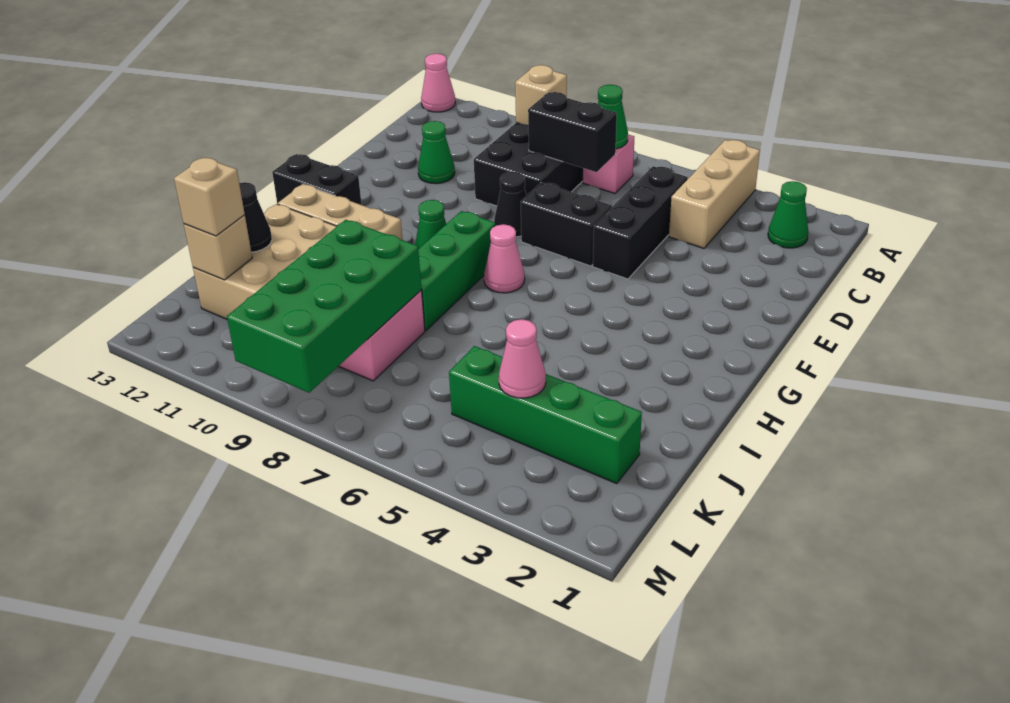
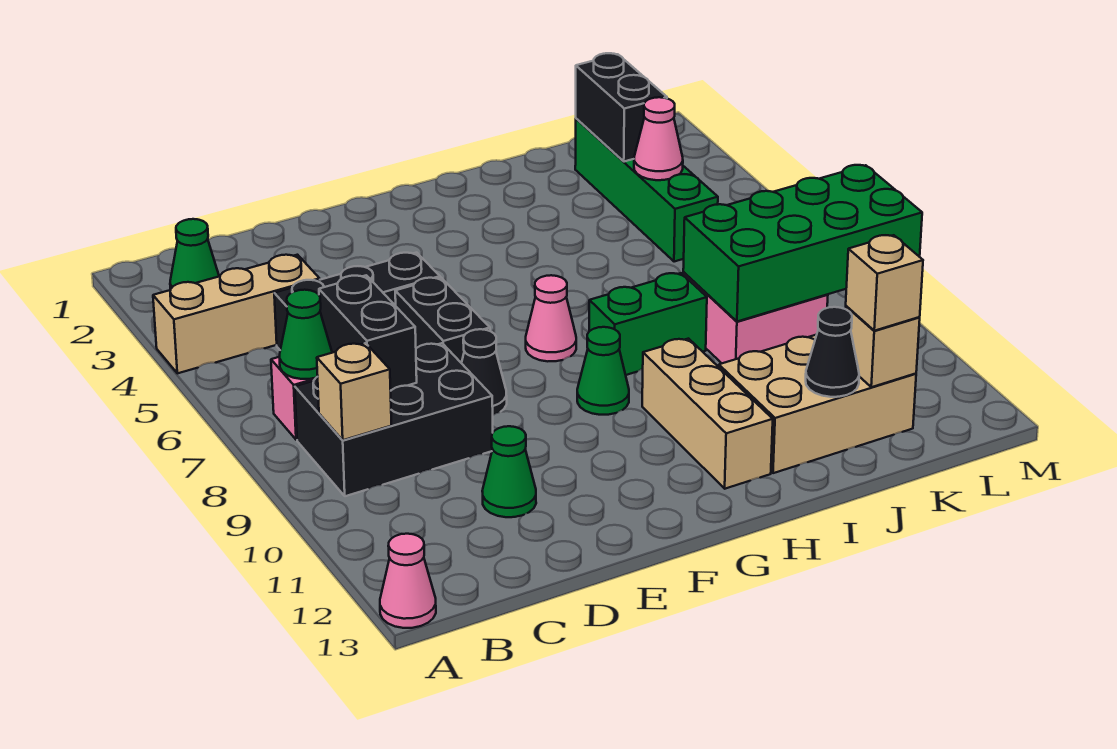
green brick G8:I8 level 1 -> green brick H8:I8 level 1
black brick G12:G13 level 1 -> black brick K2:K3 level 2

